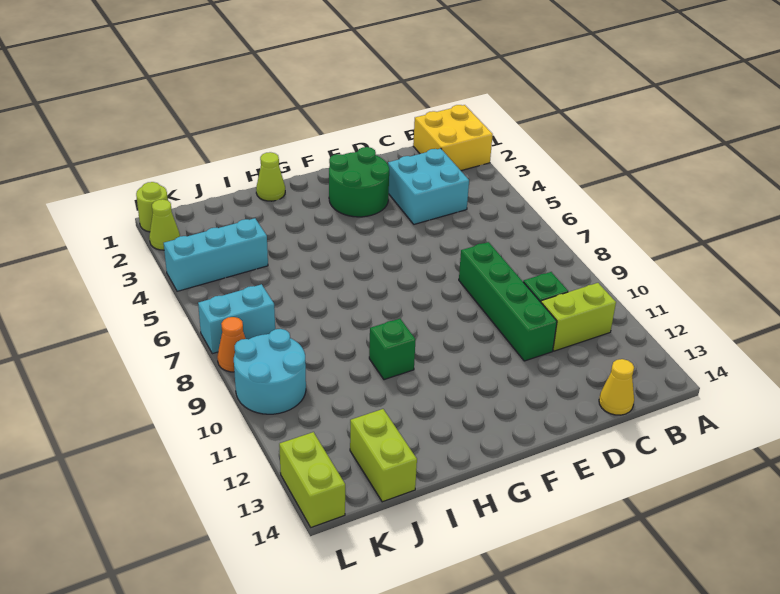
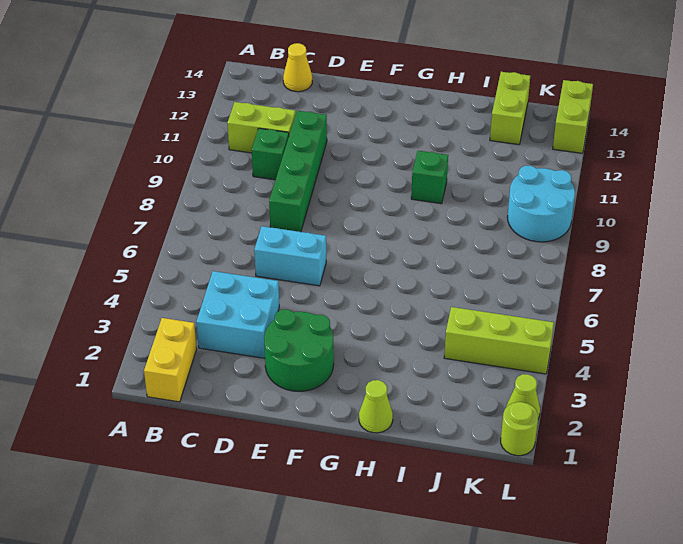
yellow brick A1:B2 level 1 -> yellow brick B1:B2 level 1
cyan brick J4:L4 level 1 -> lime brick J4:L4 level 1
cyan brick K7:L7 level 1 -> cyan brick D6:E6 level 1
orange cone L8 level 1 -> none

